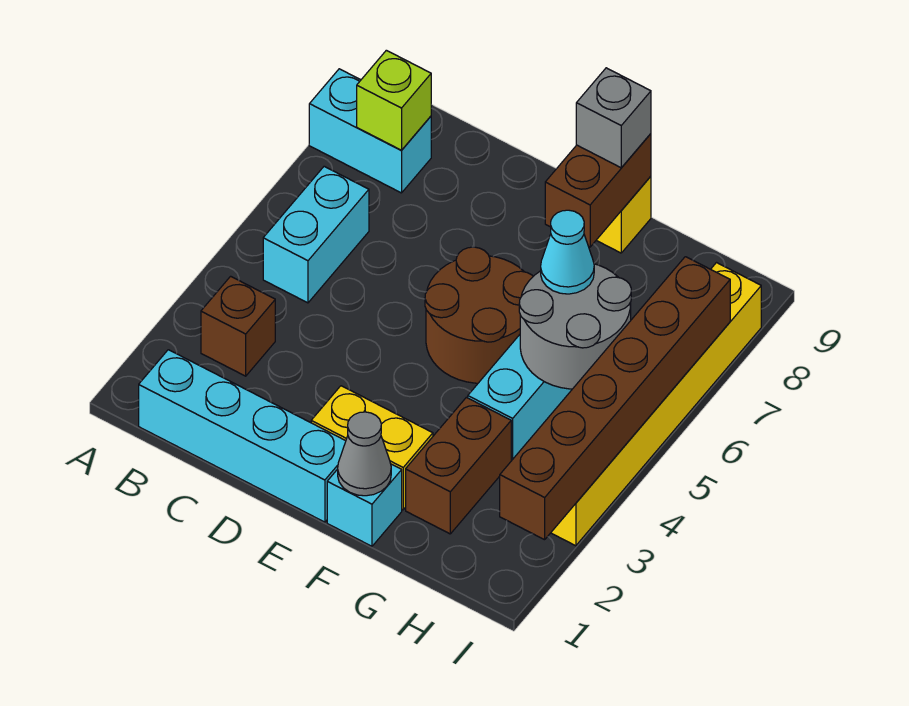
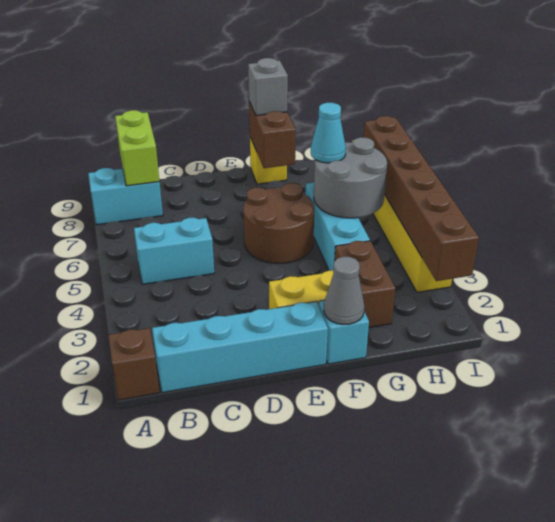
brown brick B3 level 1 -> brown brick A1 level 1
cyan brick B5:B6 level 1 -> cyan brick B5:C5 level 1
lime brick B8 level 2 -> lime brick B8:B9 level 2

